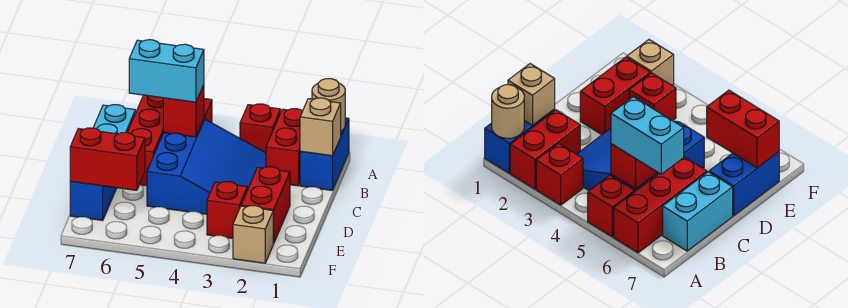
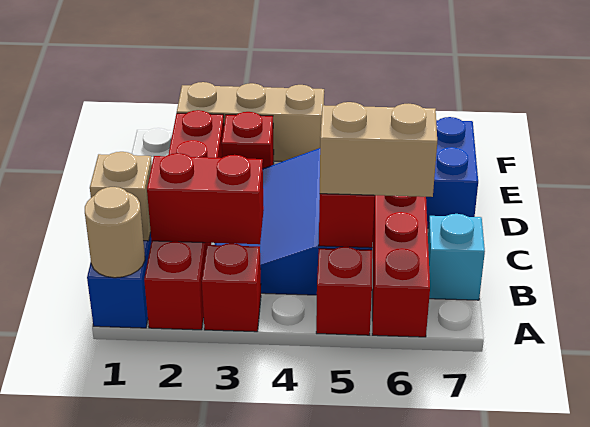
cyan brick B5:B6 level 3 -> tan brick B5:B6 level 3
cyan brick B7:C7 level 1 -> cyan brick B7 level 1
red brick E6:E7 level 2 -> red brick B2:B3 level 2
tan brick F2 level 1 -> tan brick F2:F4 level 1

